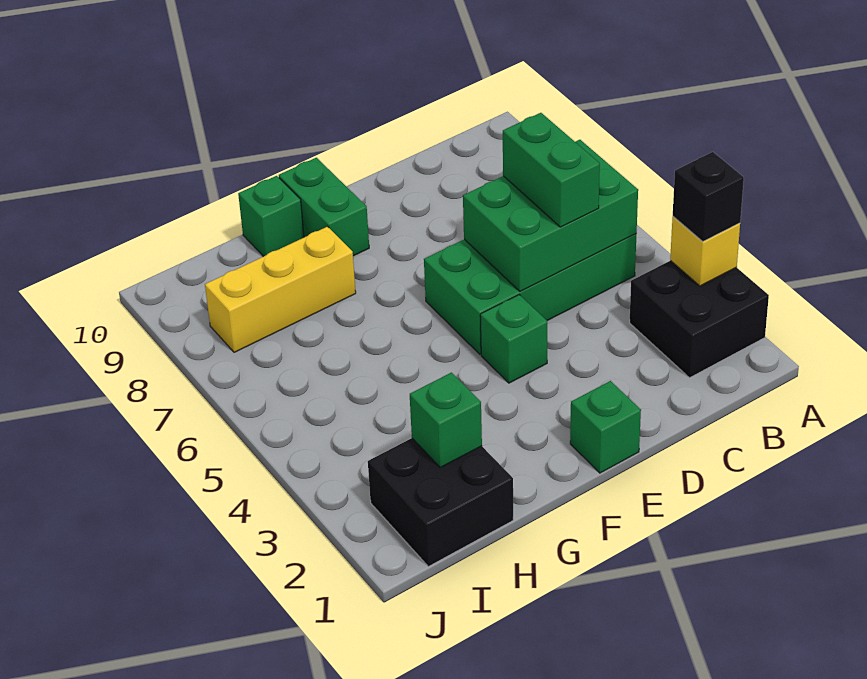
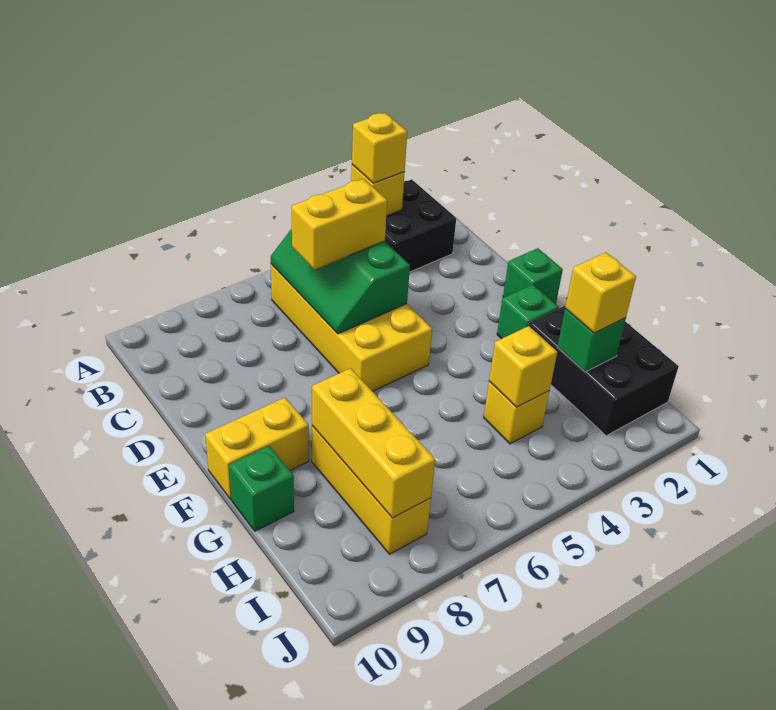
black brick A3 level 3 -> yellow brick A3 level 3
green brick B5:E6 level 1 -> yellow brick B5:E6 level 1
green brick B5:D6 level 2 -> green slope B5:D6 level 2 top 5
green brick C5:C6 level 3 -> yellow brick C5:C6 level 3
green brick E4 level 1 -> green brick F2 level 1
green brick F9:F10 level 1 -> yellow brick F9:F10 level 1
none -> yellow brick G8:I8 level 2
black brick H1:I2 level 1 -> black brick G1:I2 level 1
none -> yellow brick H2 level 3
none -> yellow brick H4 level 1
none -> yellow brick H4 level 2

